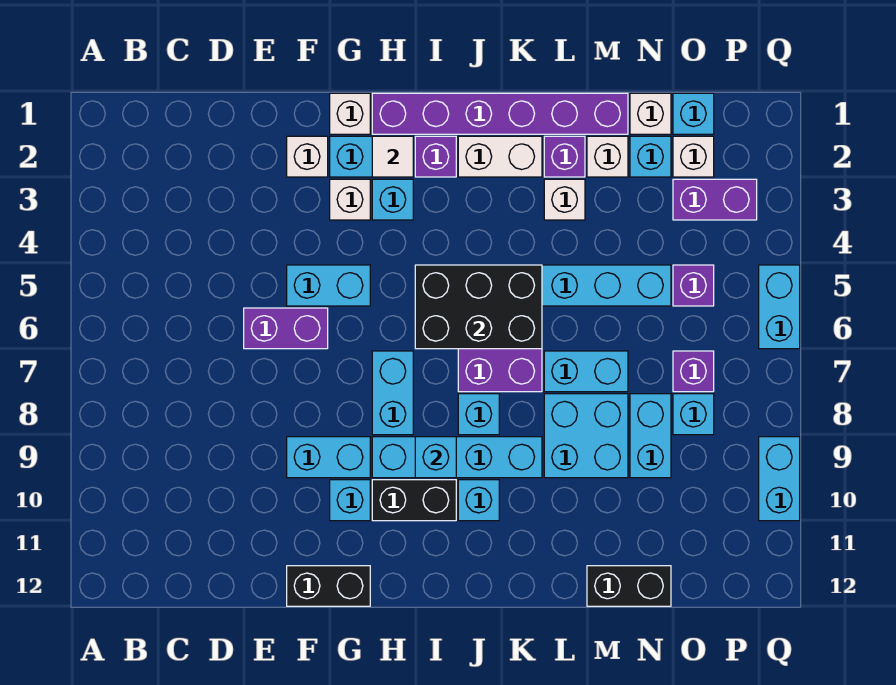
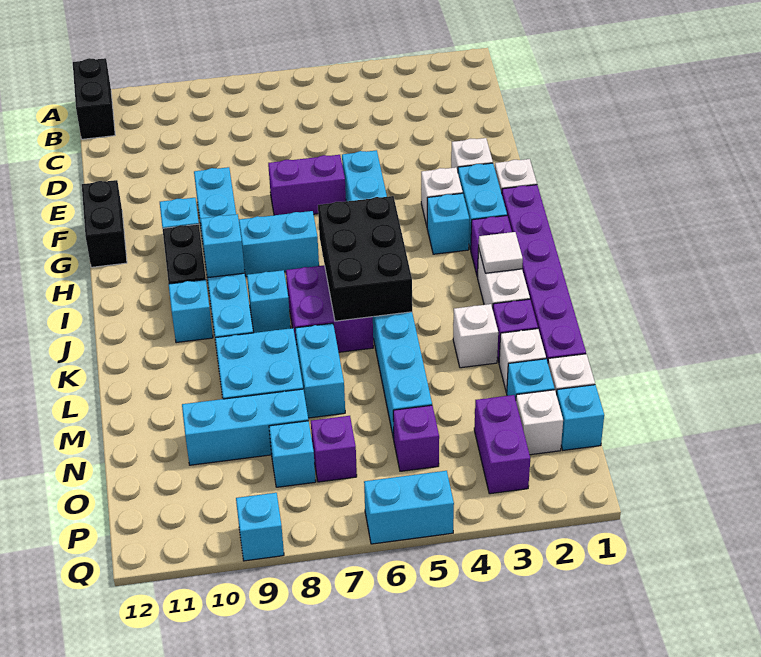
purple brick E6:F6 level 1 -> purple brick F6:F7 level 1
white tile H2 level 2 -> white tile J2 level 2
black brick M12:N12 level 1 -> black brick A12:B12 level 1
cyan brick N8:N9 level 1 -> cyan brick N8:N10 level 1
cyan brick Q9:Q10 level 1 -> cyan brick Q9 level 1

